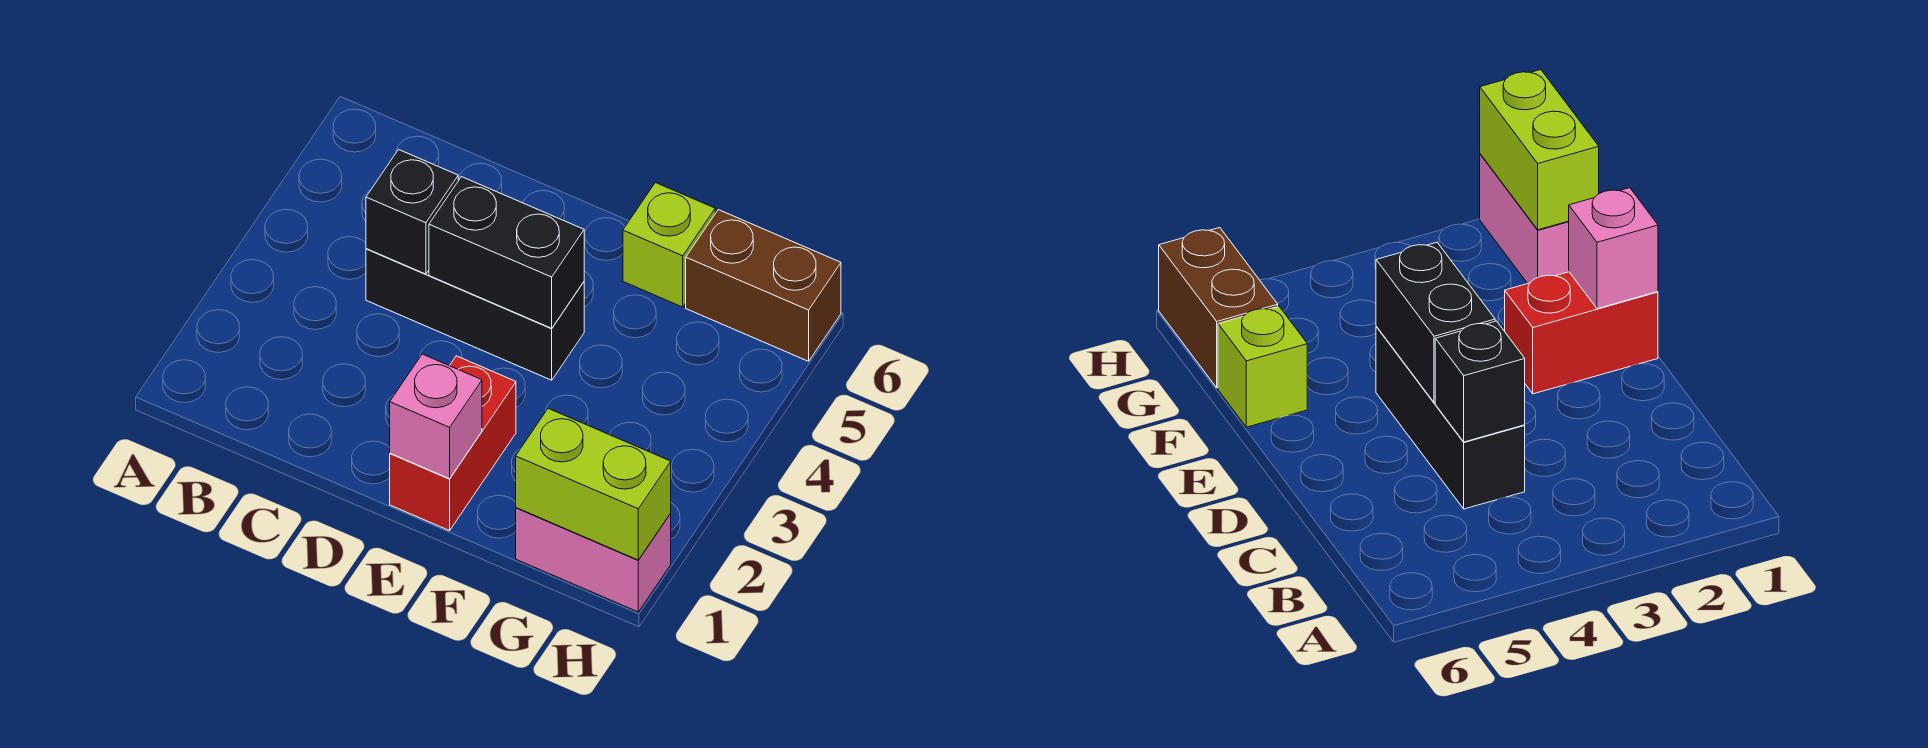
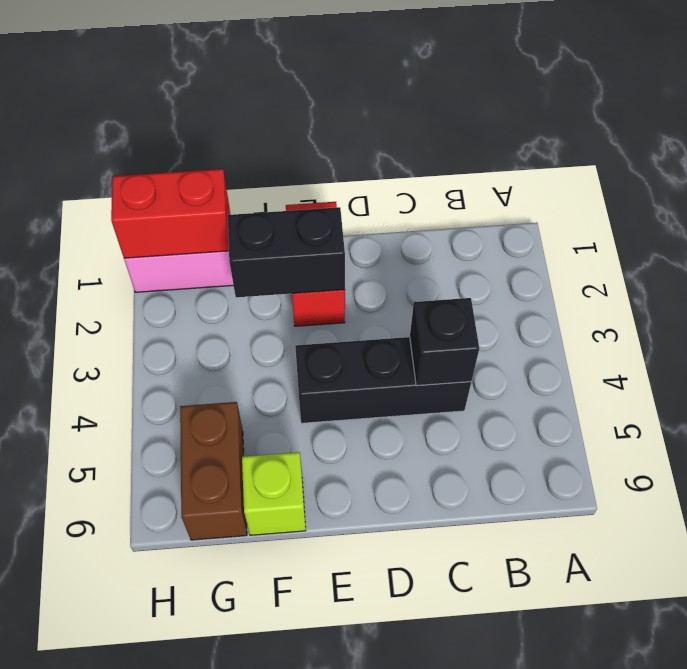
black brick D4:E4 level 2 -> black brick E2:F2 level 2
pink brick E1 level 2 -> none
lime brick G1:H1 level 2 -> red brick G1:H1 level 2
brown brick G6:H6 level 1 -> brown brick G5:G6 level 1

